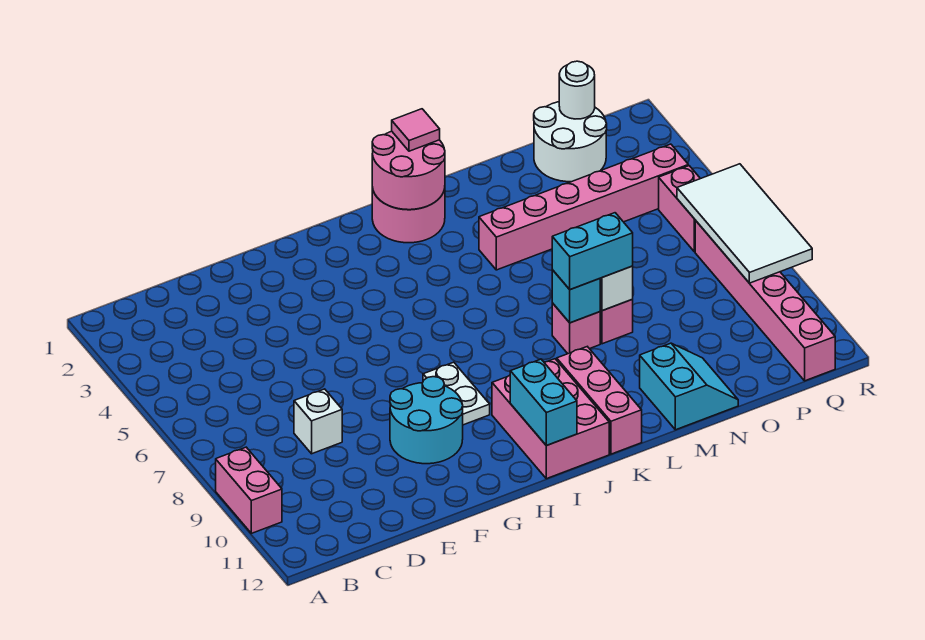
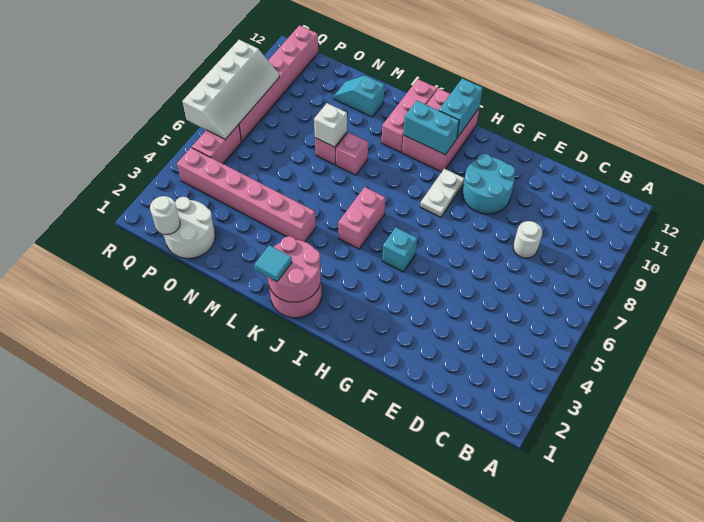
pink brick A9:A10 level 1 -> pink brick J5:J6 level 1
white brick D8 level 1 -> white round brick D8 level 1
pink tile K1 level 3 -> cyan tile K1 level 3
cyan brick L8 level 2 -> cyan brick H5 level 1
cyan brick L8:M8 level 3 -> cyan brick I10:J10 level 2
cyan slope M11:N12 level 1 top M -> cyan slope M11:N11 level 1 top M
white tile Q6:R9 level 2 -> white slope Q6:R9 level 2 top R

